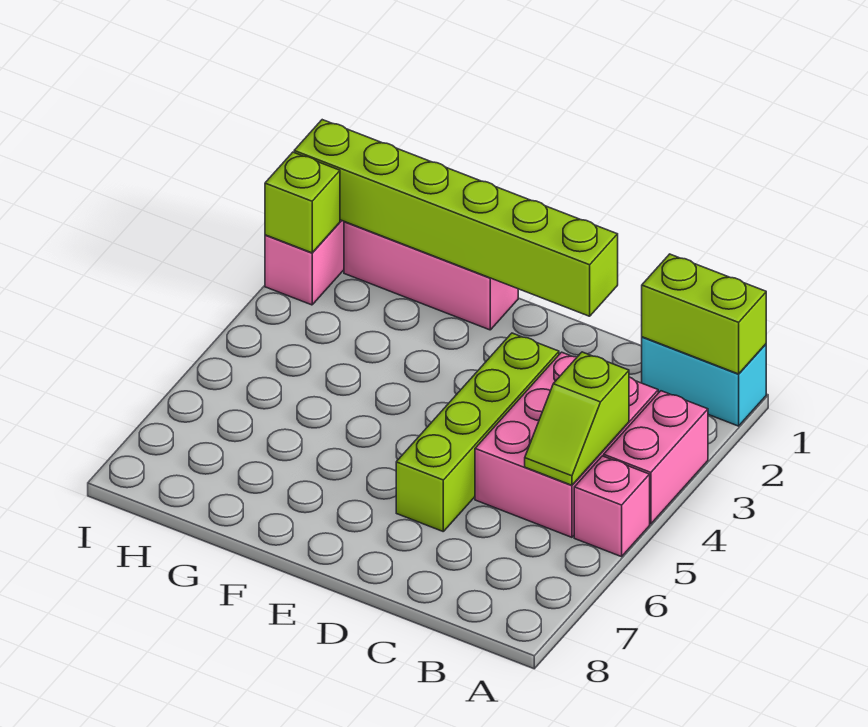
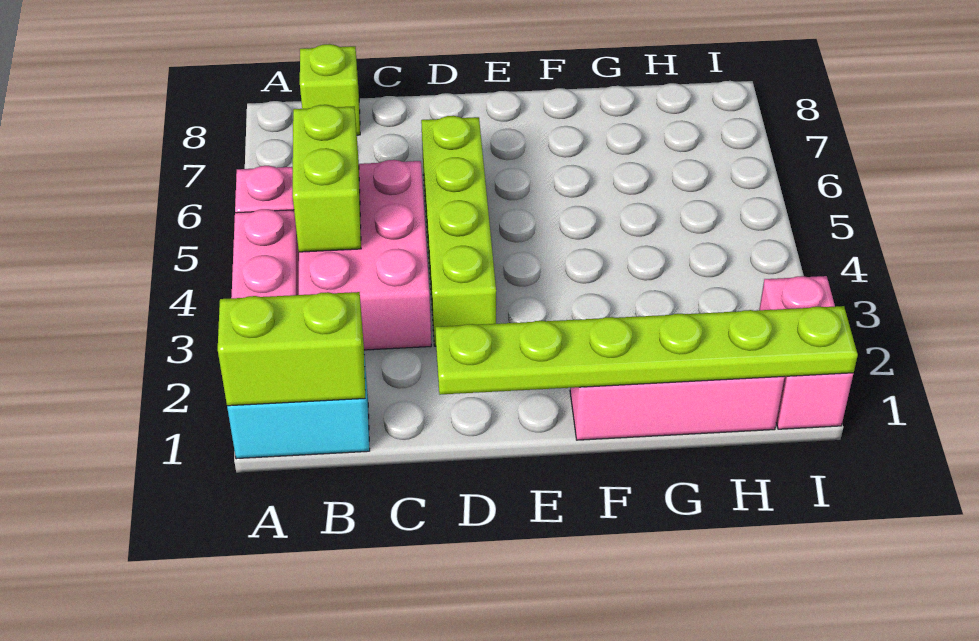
lime slope B4:B5 level 2 top 4 -> lime brick B4:B5 level 2
lime brick D1:I1 level 2 -> lime plate D1:I1 level 2
lime brick I2 level 2 -> lime brick B8 level 1

